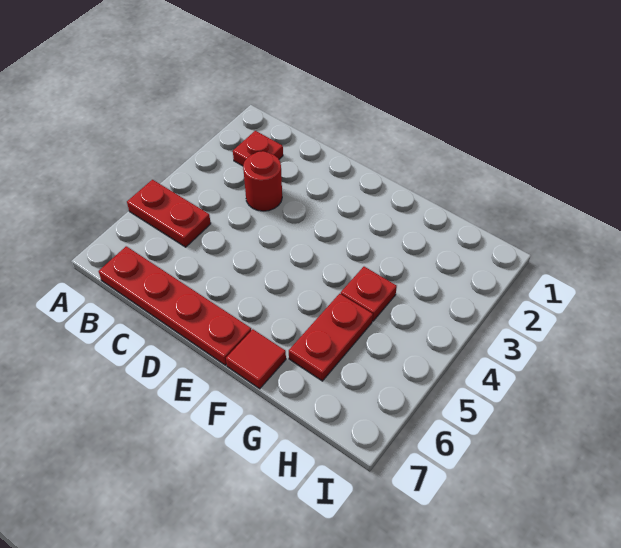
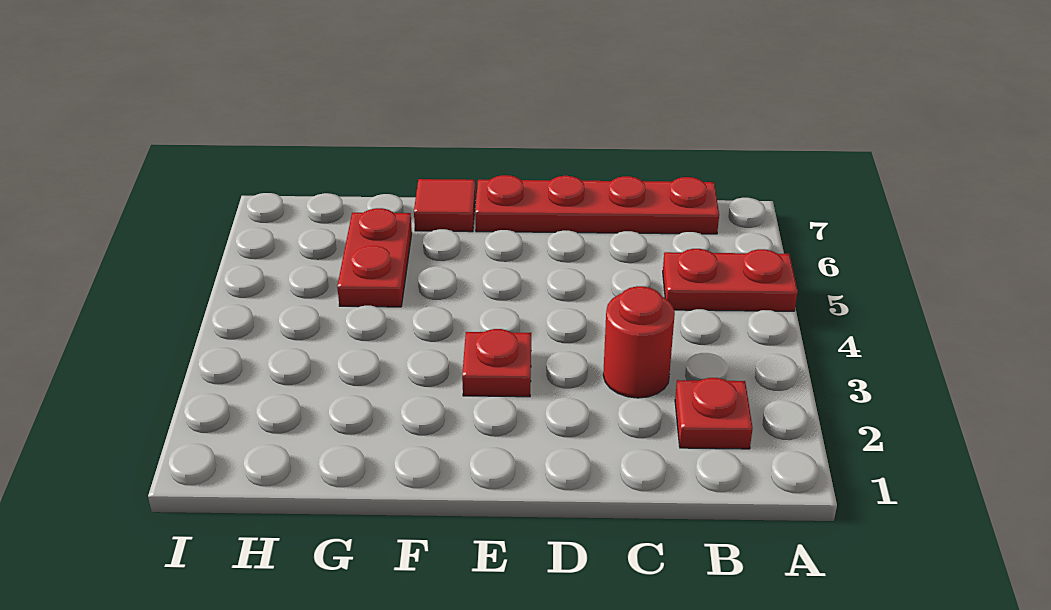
red plate G4 level 1 -> red plate E3 level 1

